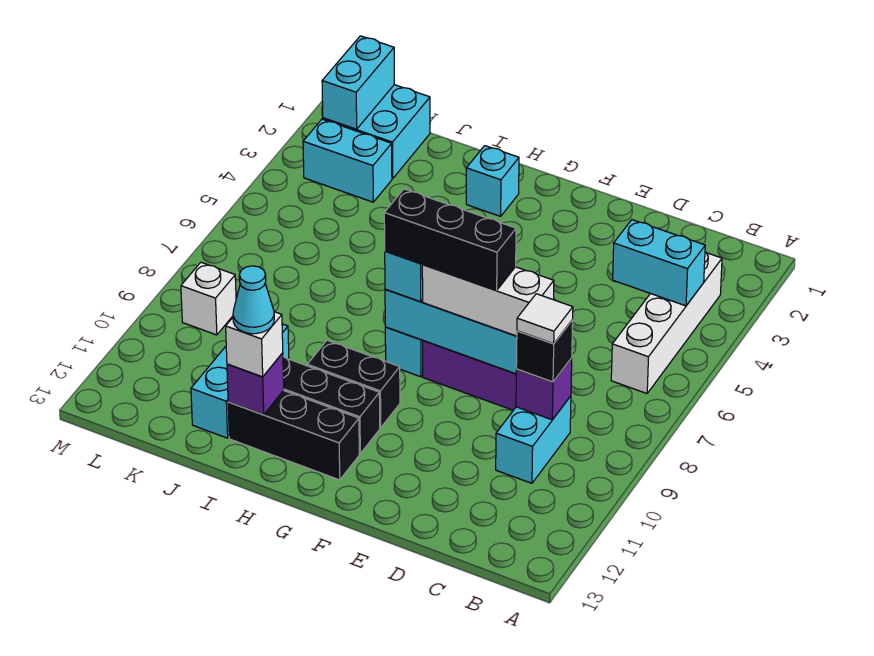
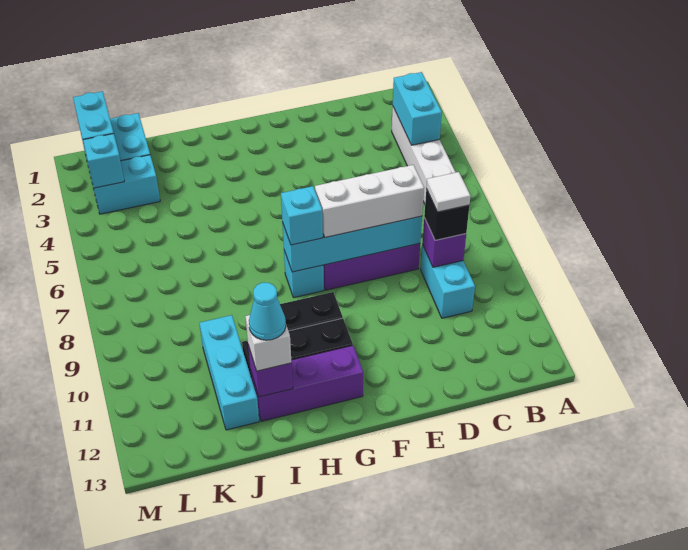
cyan brick B4:C4 level 2 -> cyan brick B3:B4 level 2
black brick E8:G8 level 4 -> none
black brick G12:I12 level 1 -> purple brick G12:I12 level 1
cyan brick H2 level 1 -> cyan brick L3 level 2
white brick L9 level 1 -> none

